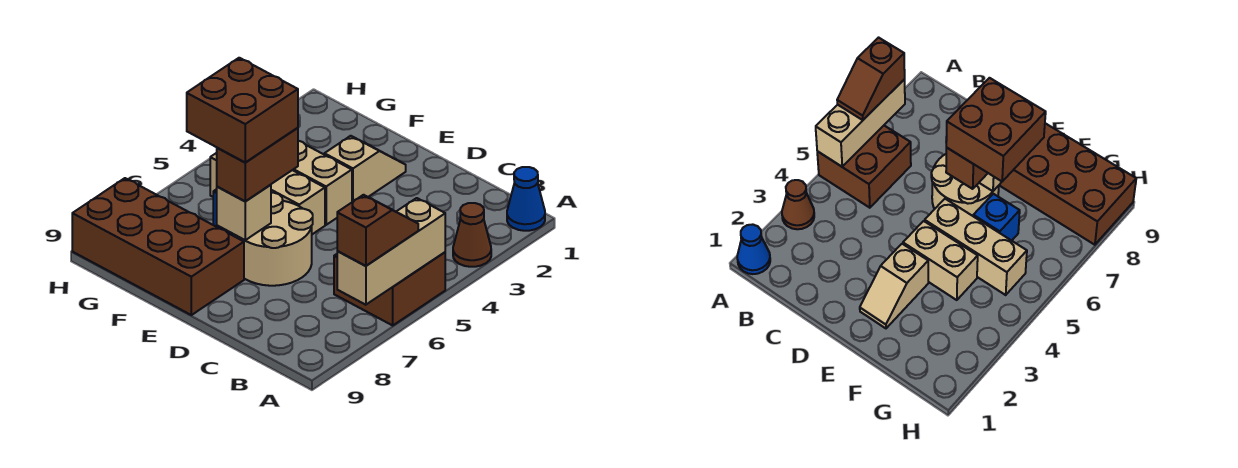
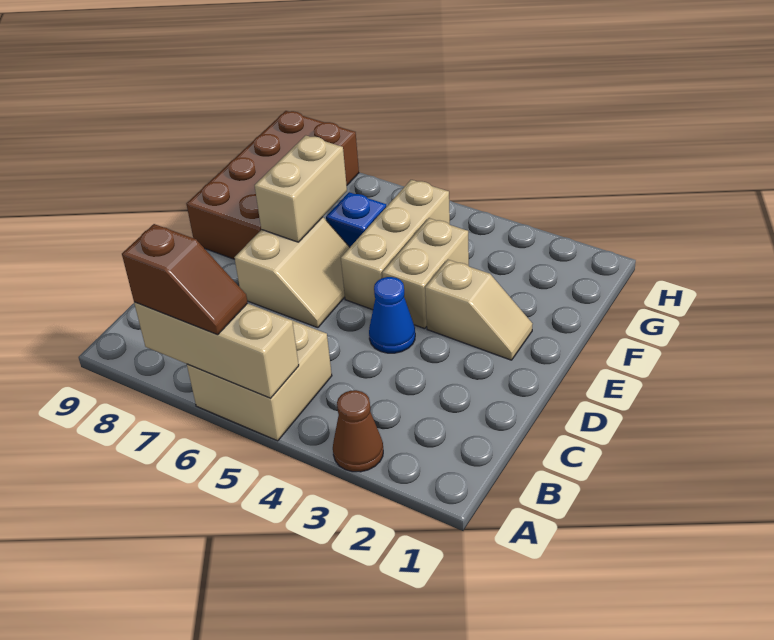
blue cone A1 level 1 -> blue cone D4 level 1
brown brick A5:B6 level 1 -> tan brick A5:B6 level 1
tan round brick D6:E7 level 1 -> tan slope D6:E7 level 1 top 7
brown brick E6:E7 level 3 -> none
brown brick E6:F7 level 4 -> none
tan brick E7 level 2 -> tan brick E7:F7 level 2

